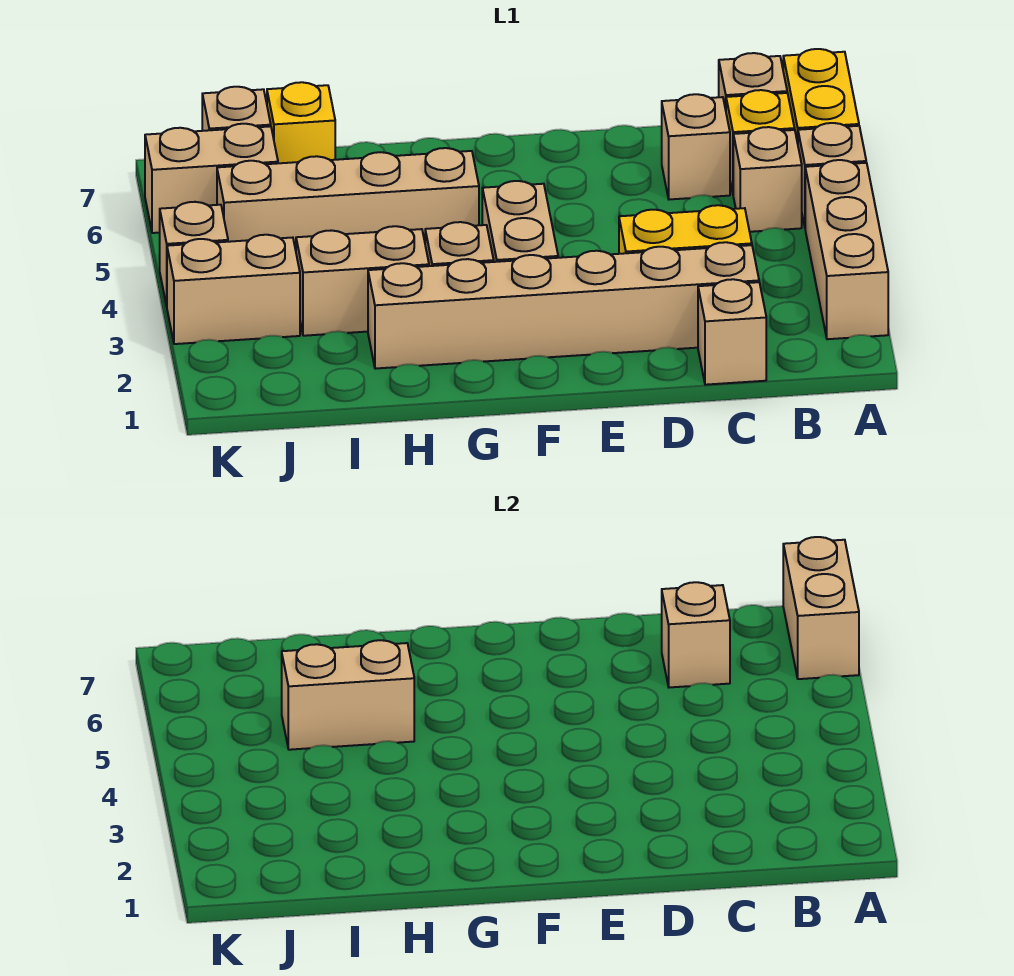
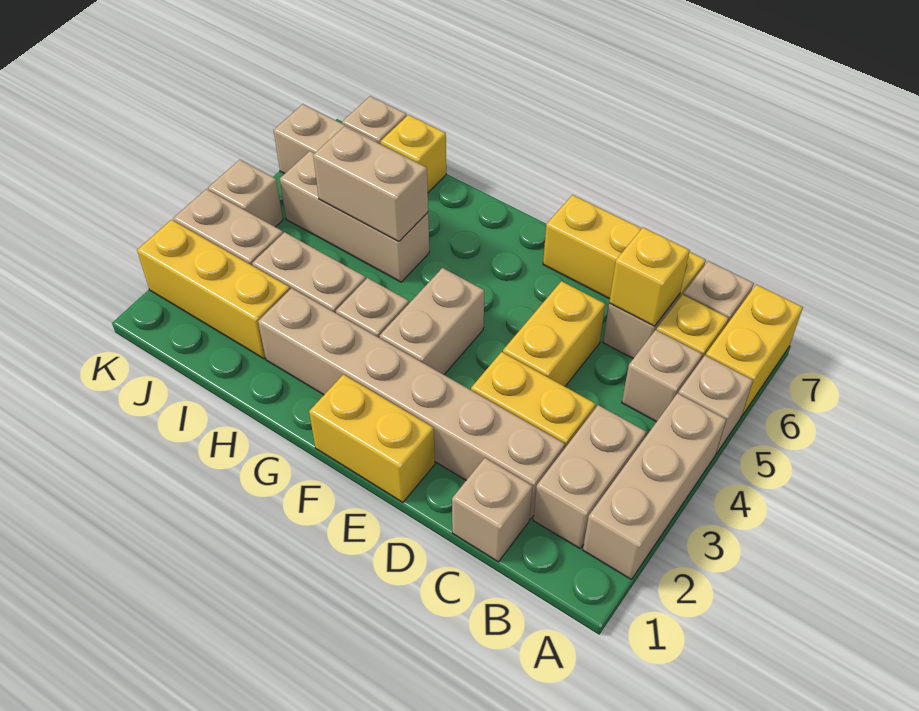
tan brick A6:A7 level 2 -> tan brick B2:B3 level 1
tan brick C6 level 2 -> yellow brick C6 level 2
none -> yellow brick C7:E7 level 1
none -> yellow brick D4:D5 level 1
none -> yellow brick E1:F1 level 1
tan brick G5:J5 level 1 -> tan brick H5:J5 level 1
none -> yellow brick I2:K2 level 1

